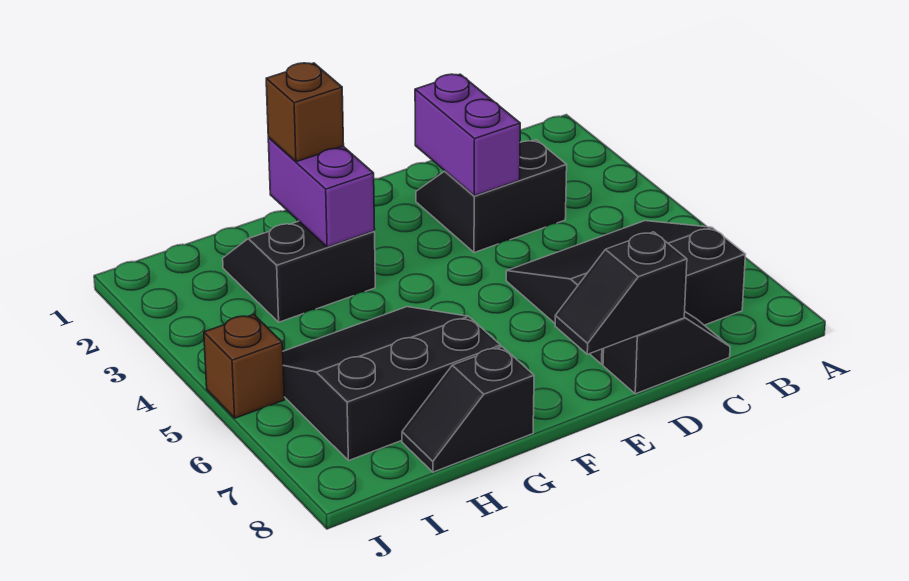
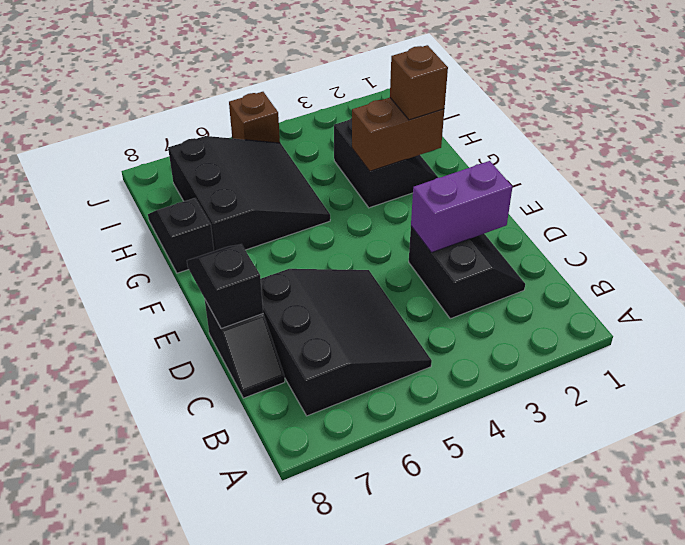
purple brick G2:G3 level 2 -> brown brick G2:G3 level 2

